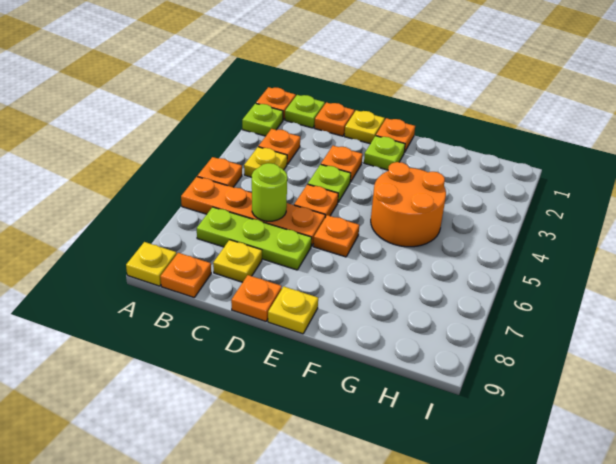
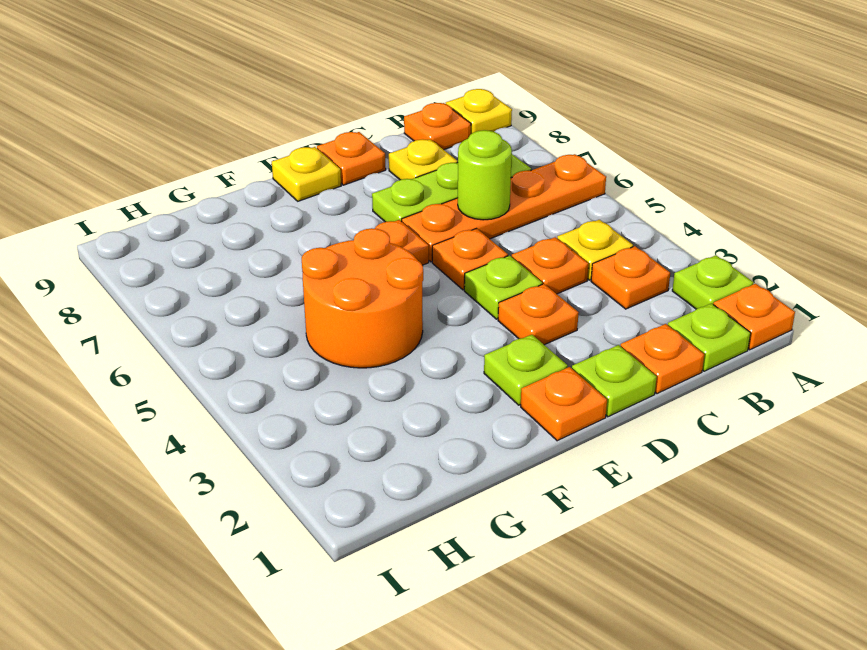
orange plate A5 level 1 -> orange plate C4 level 1
yellow plate D1 level 1 -> lime plate D1 level 1

